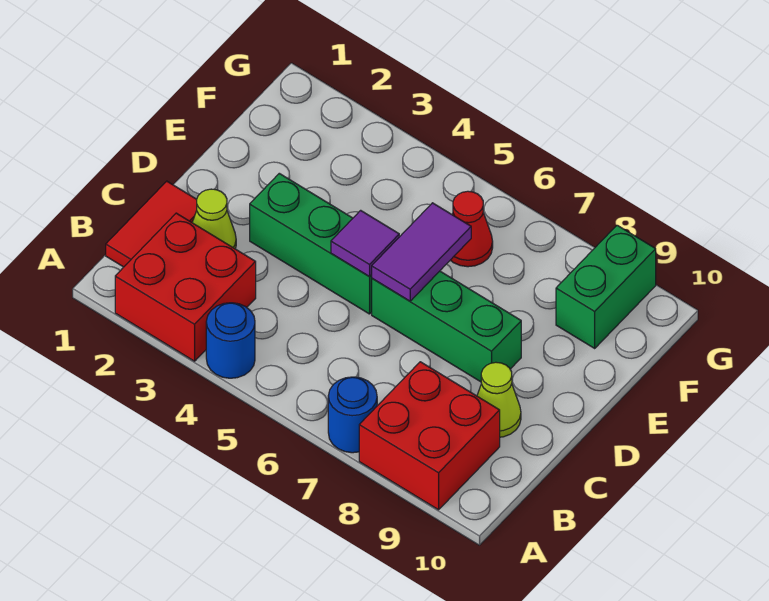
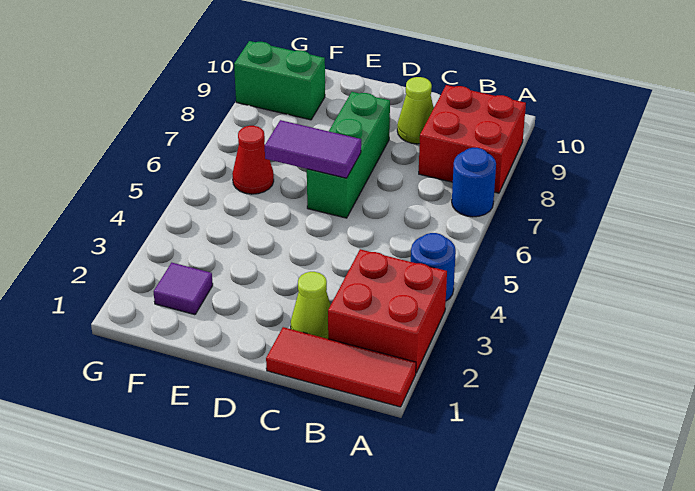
red tile B1:C1 level 1 -> red tile A1:C1 level 1
green brick D3:D5 level 1 -> none
purple tile D5 level 2 -> purple tile F2 level 1

